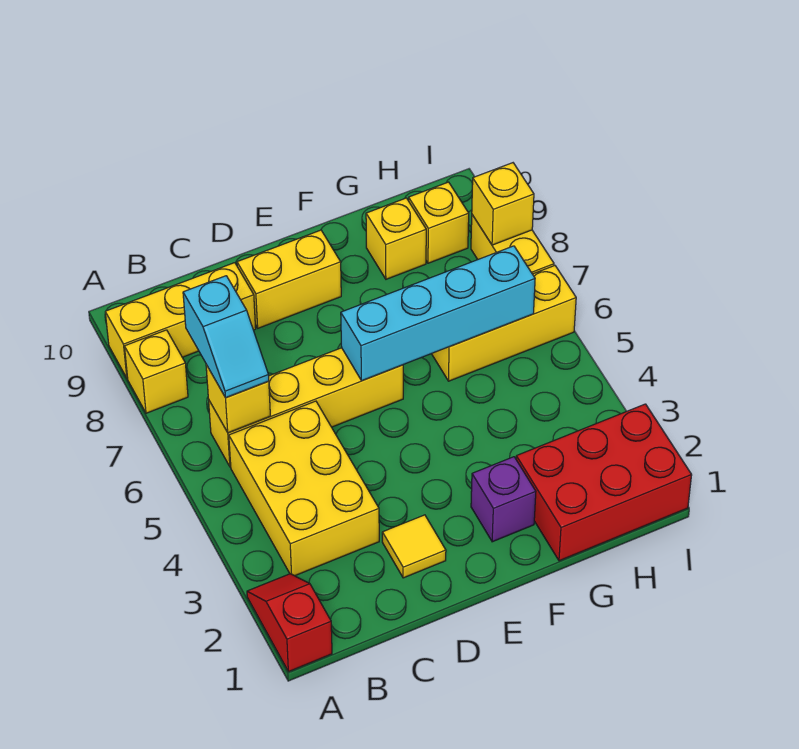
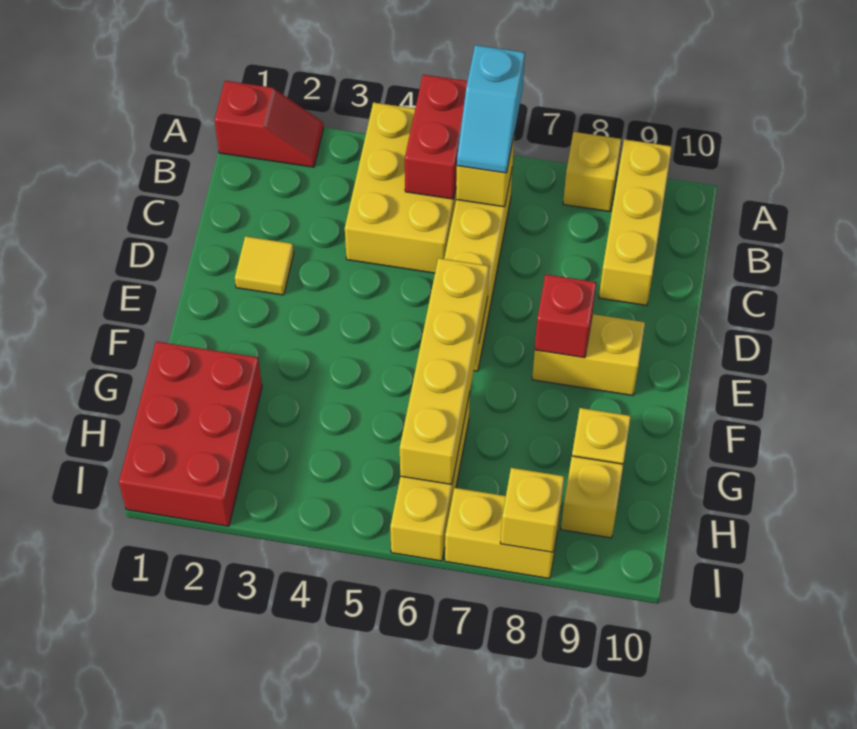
none -> red brick A5:B5 level 2
yellow brick B3:C5 level 1 -> yellow brick A4:C5 level 1
cyan slope B6:B7 level 3 top 7 -> cyan slope A6:B6 level 3 top A
yellow brick D9:E9 level 1 -> yellow brick E8:E9 level 1
cyan brick E6:H6 level 2 -> yellow brick E6:H6 level 2
none -> red brick E8 level 2
purple brick F2 level 1 -> none

